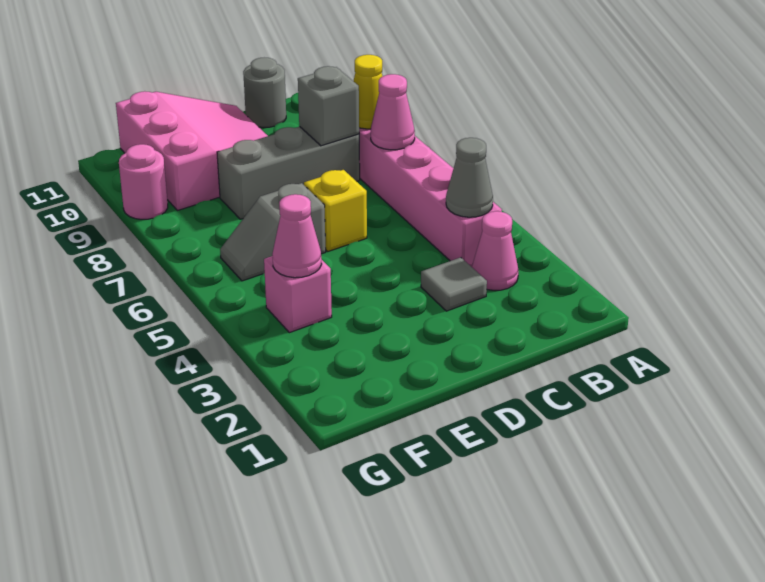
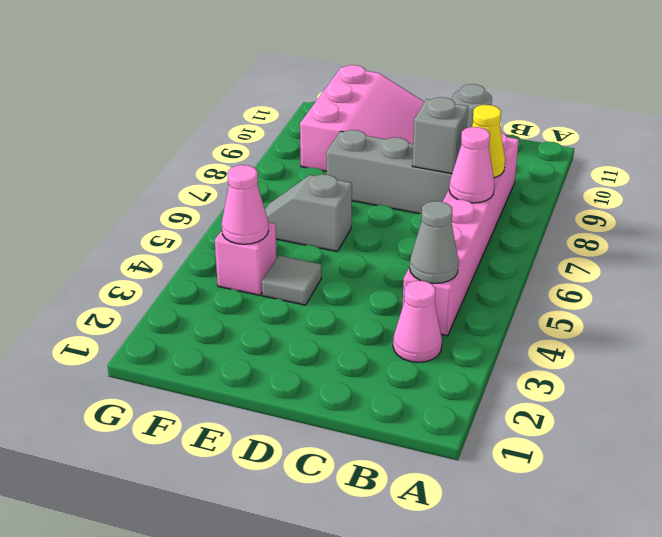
grey tile C3 level 1 -> grey tile E4 level 1
yellow brick D6 level 1 -> none
pink round brick G9 level 1 -> none

